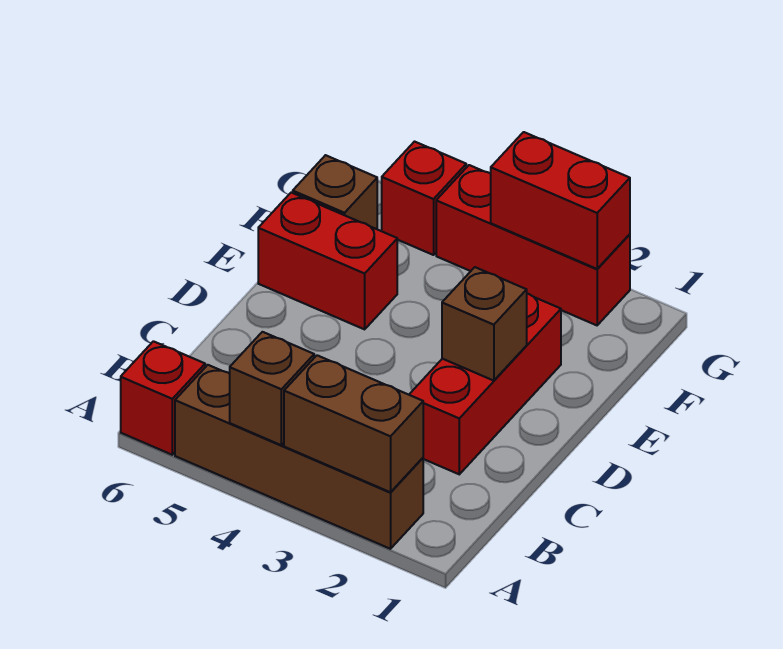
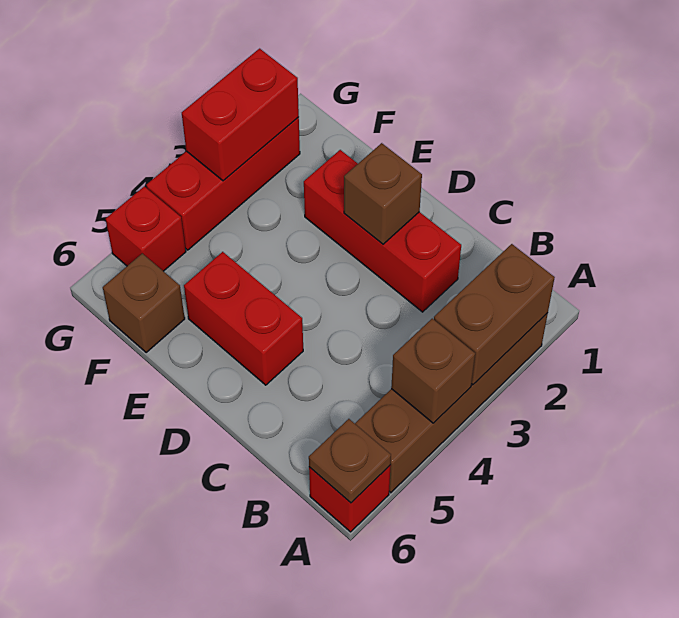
none -> brown plate A6 level 2
red brick E5:E6 level 1 -> red brick D5:E5 level 1

